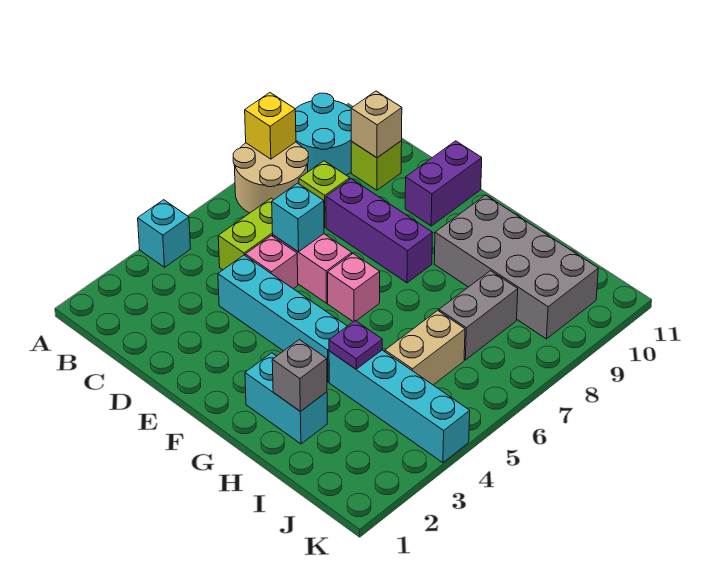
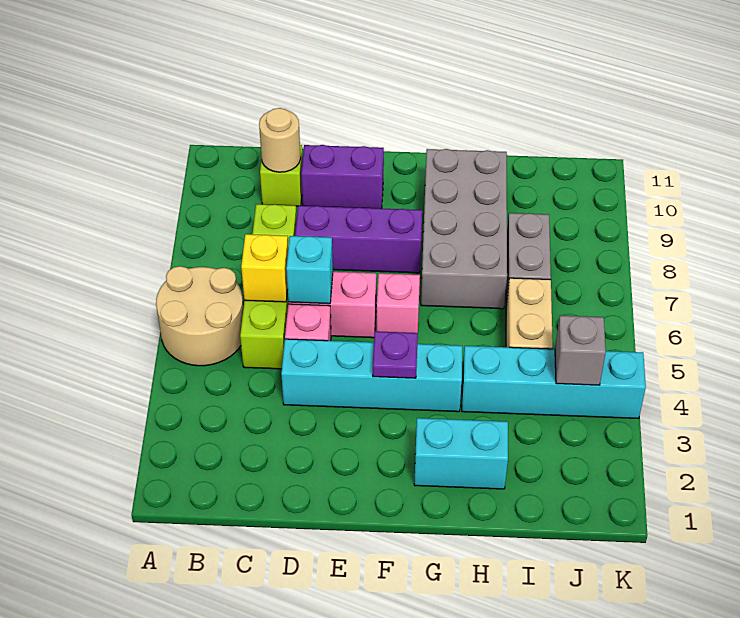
cyan brick A4 level 1 -> none
tan round brick A7:B8 level 1 -> tan round brick A5:B6 level 1
yellow brick A8 level 2 -> yellow brick C6 level 2
cyan round brick A9:B10 level 1 -> none
tan brick C10 level 2 -> tan round brick C10 level 2
purple brick E10:E11 level 1 -> purple brick D10:E10 level 1
grey brick G9:J10 level 1 -> grey brick G7:H10 level 1
grey brick H2 level 2 -> grey brick J4 level 2
purple plate H4 level 2 -> purple plate F4 level 2

